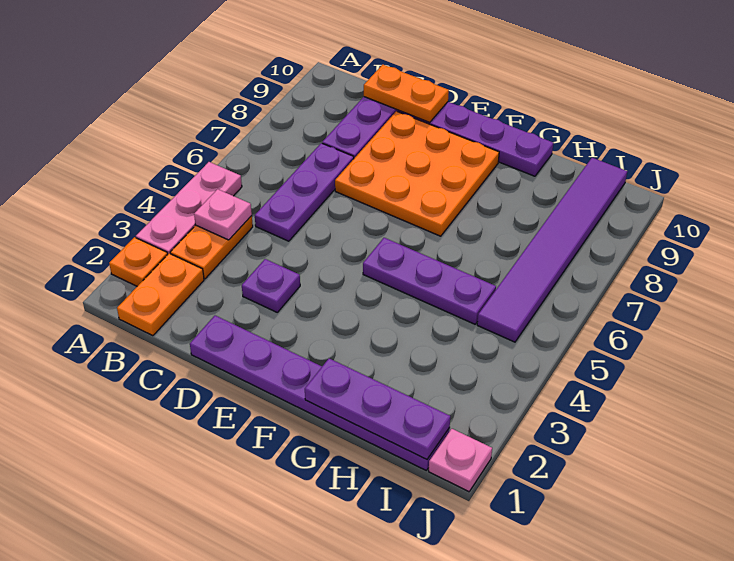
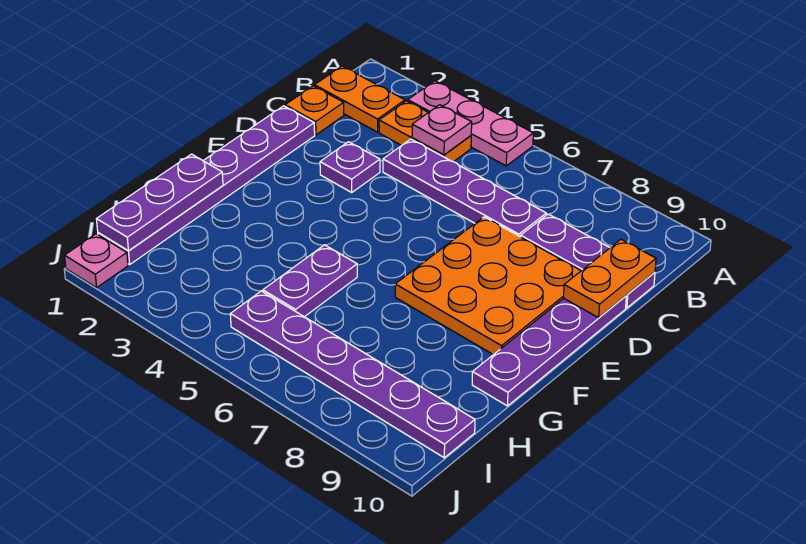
orange plate A2 level 1 -> orange plate C1 level 1
purple plate C5:C7 level 1 -> purple plate C4:C7 level 1
purple plate F5:H5 level 1 -> purple plate G5:H5 level 1
purple tile I5:I10 level 1 -> purple plate I5:I10 level 1

